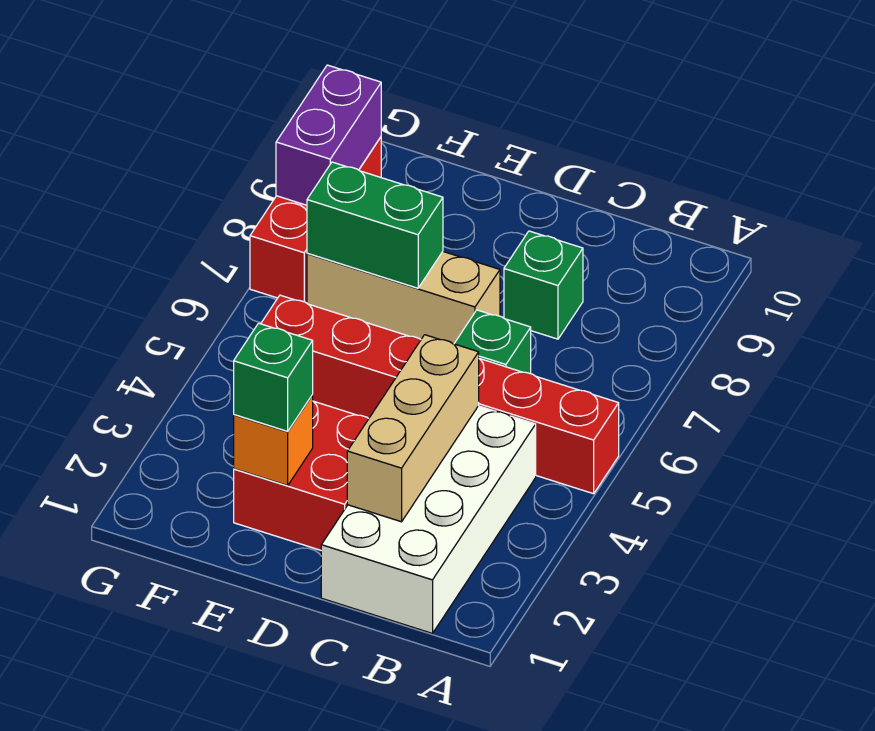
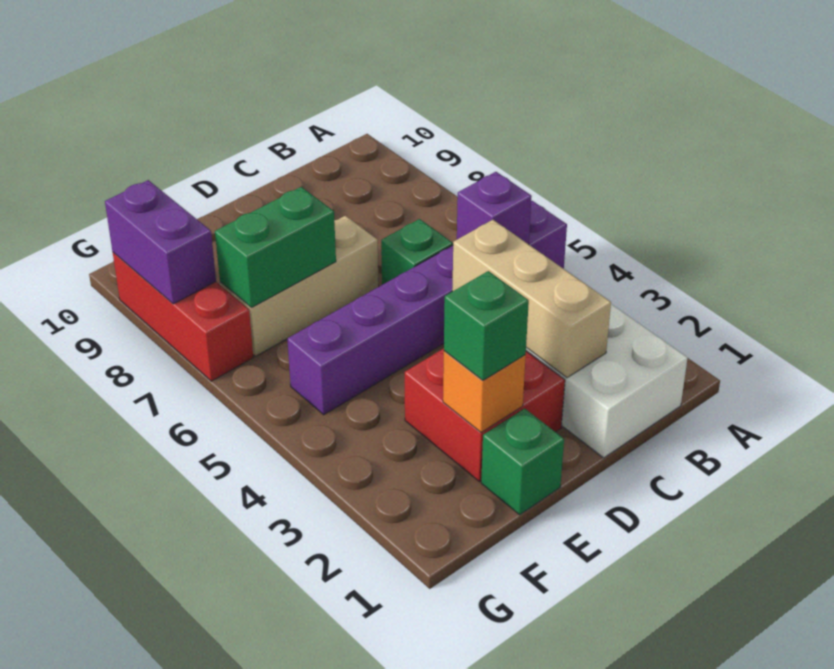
red brick A5:F5 level 1 -> purple brick A5:F5 level 1
none -> purple brick B5 level 2
green brick C8 level 1 -> green brick E1 level 1

